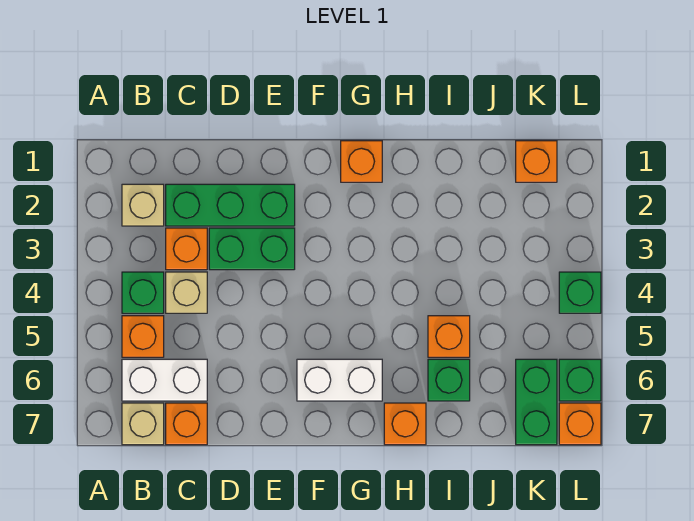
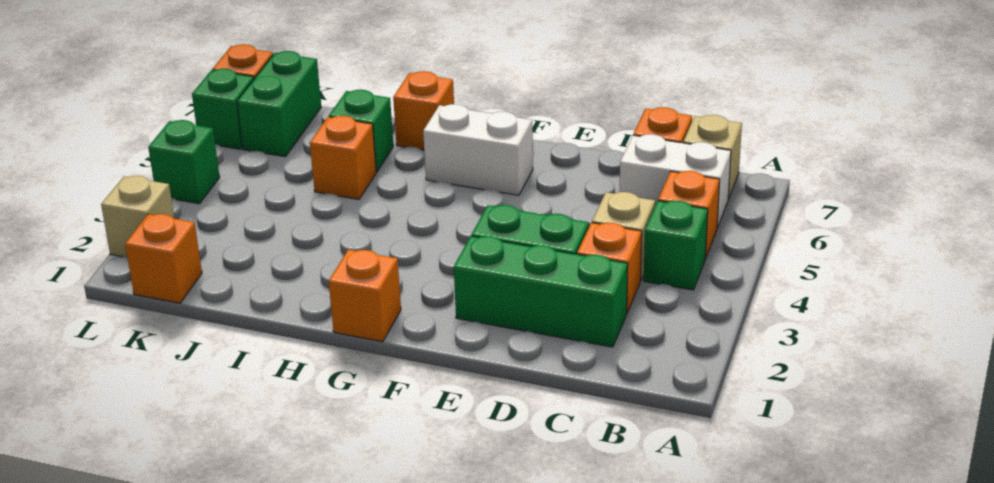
tan brick B2 level 1 -> tan brick L2 level 1

